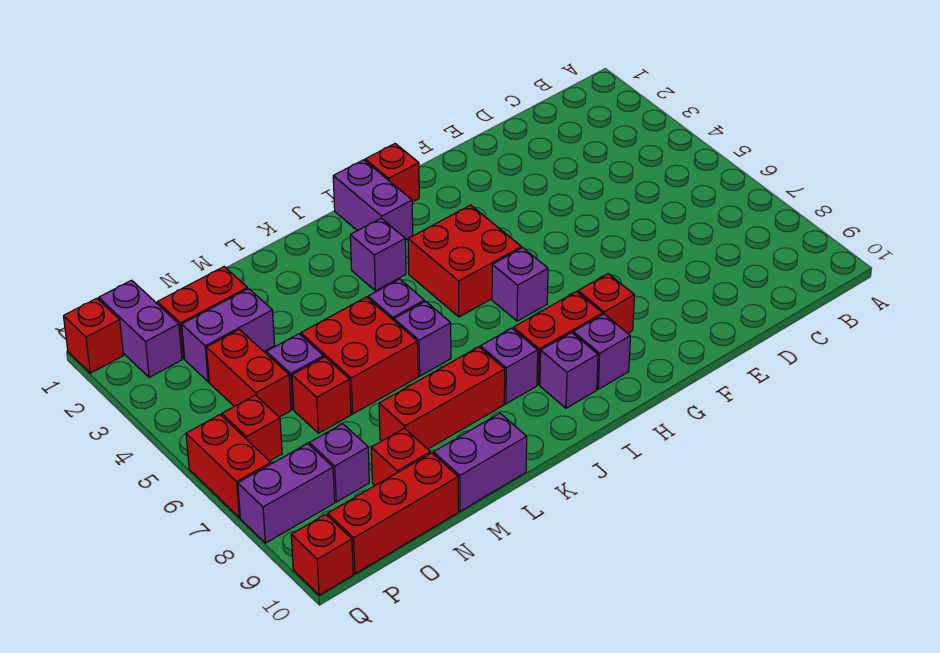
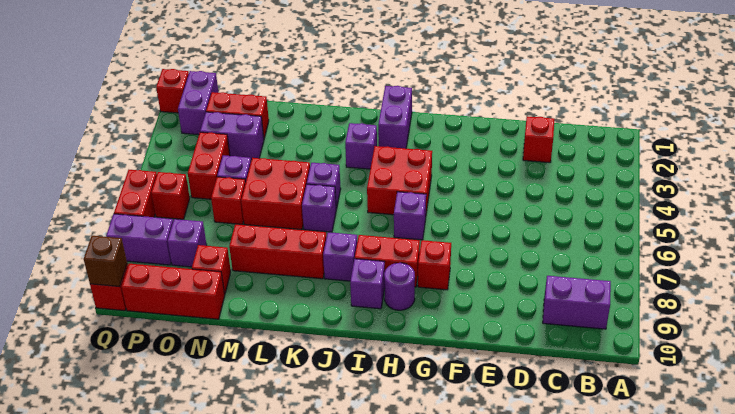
red brick H1 level 1 -> red brick D2 level 1
purple brick H9 level 1 -> purple round brick H9 level 1
purple brick L10:M10 level 1 -> purple brick B9:C9 level 1
none -> brown brick Q10 level 2

